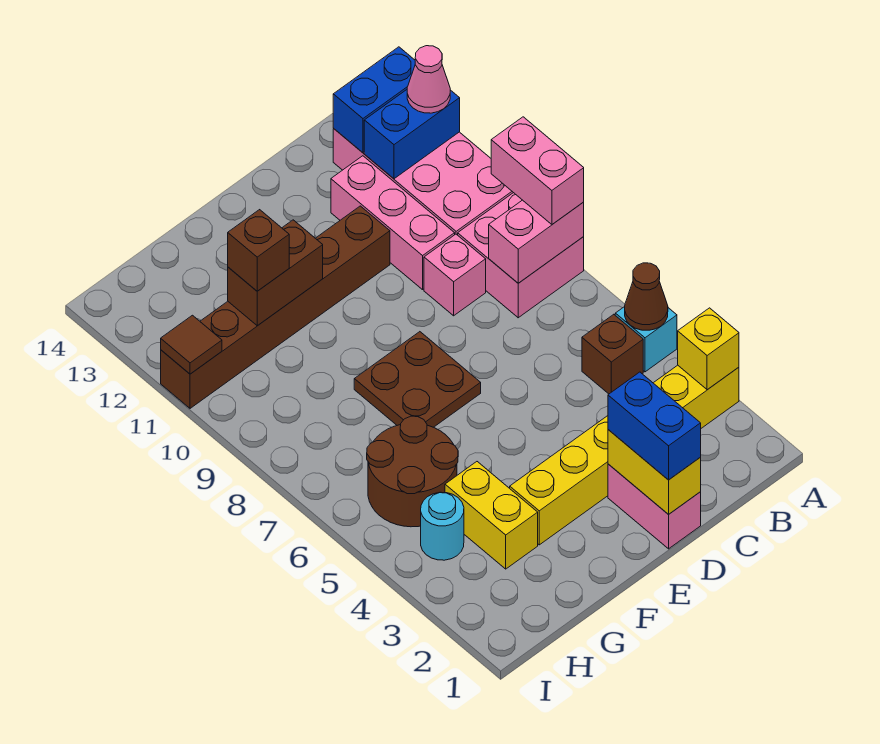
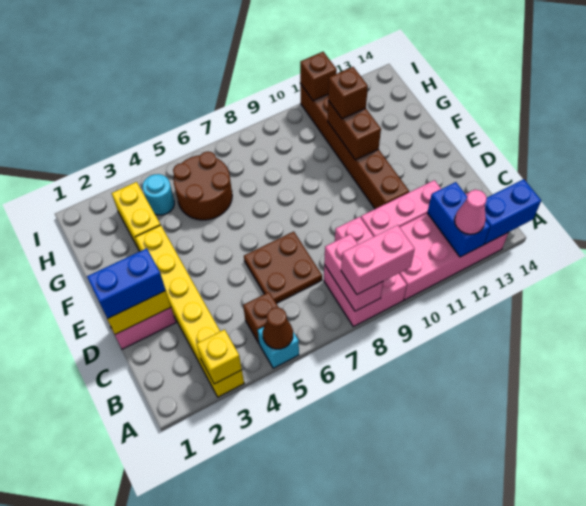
blue brick A13:B13 level 2 -> blue brick A13:A14 level 2
brown plate E7:F8 level 1 -> brown plate C6:D7 level 1
yellow brick G3:G4 level 1 -> yellow brick G3:H3 level 1
brown tile I11 level 2 -> brown brick I11 level 2

